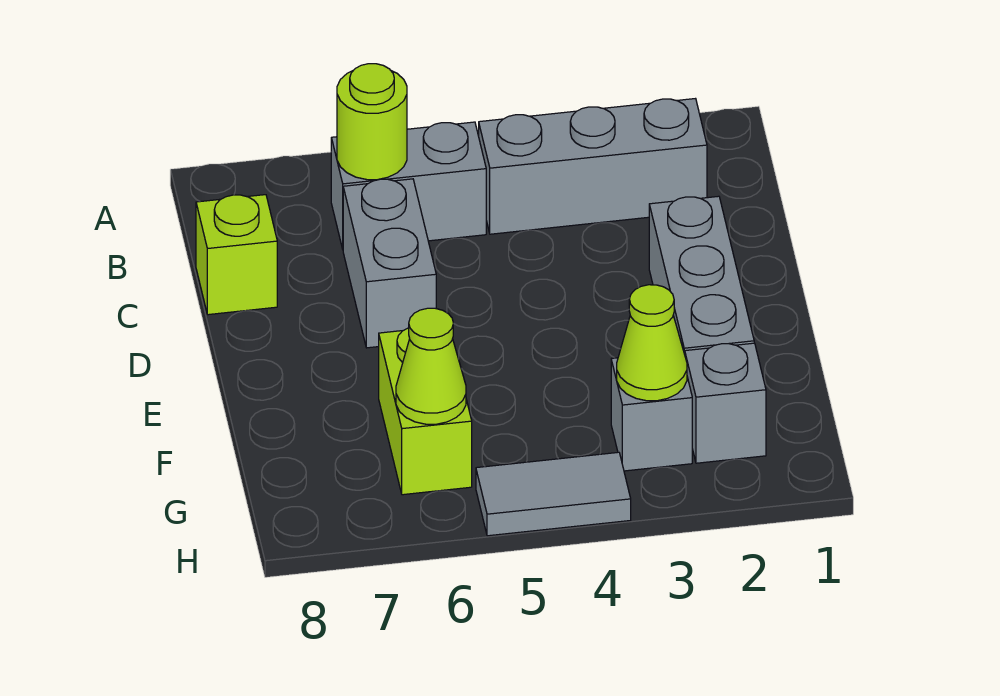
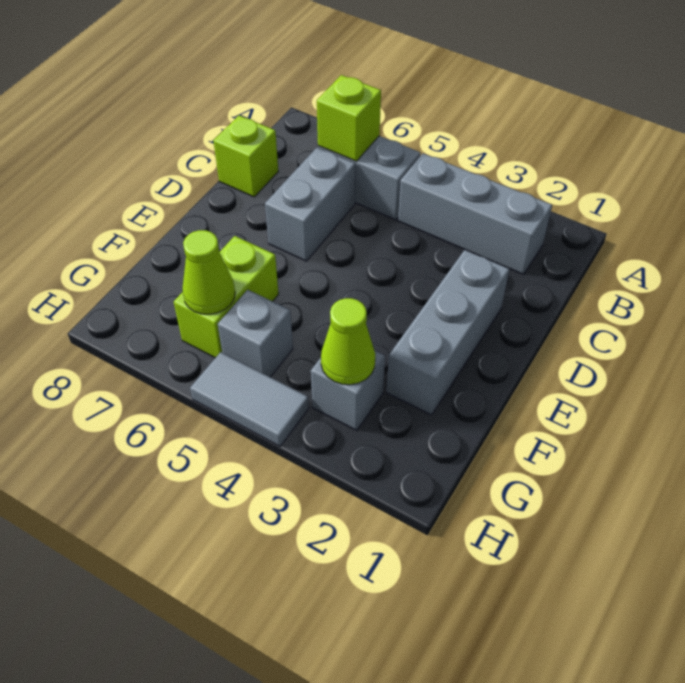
lime round brick B6 level 2 -> lime brick B6 level 2
grey brick G2 level 1 -> grey brick G5 level 1

